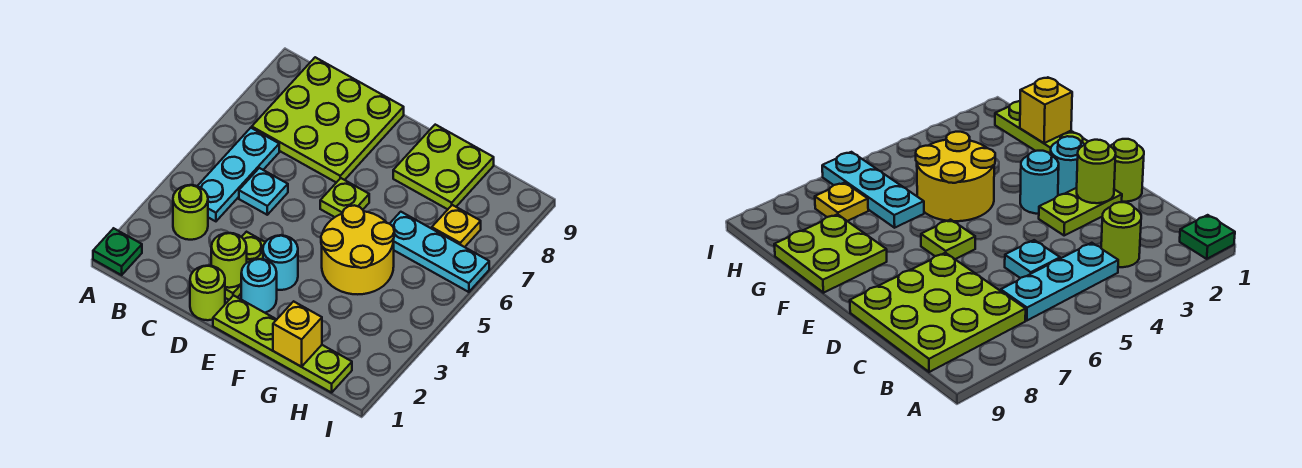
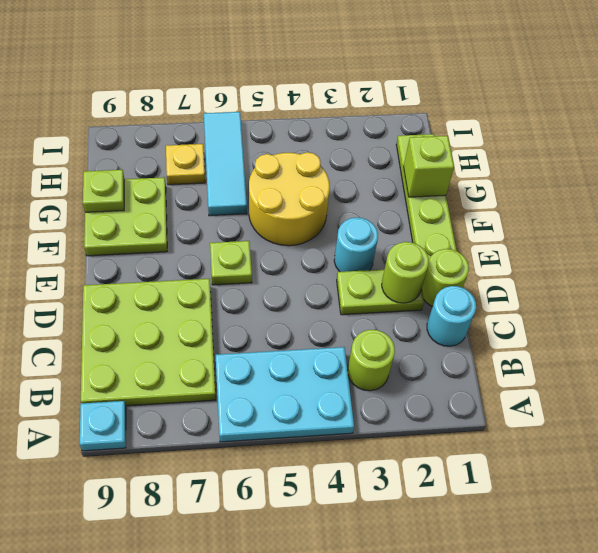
green plate A1 level 1 -> none
cyan plate B4:B6 level 1 -> cyan plate A4:B6 level 1
cyan plate C5 level 1 -> cyan plate A9 level 1
cyan round brick E2 level 1 -> cyan round brick C1 level 1
yellow brick G1 level 2 -> lime brick G1 level 2
cyan plate G6:I6 level 1 -> cyan tile G6:I6 level 1
none -> lime plate G9 level 2

